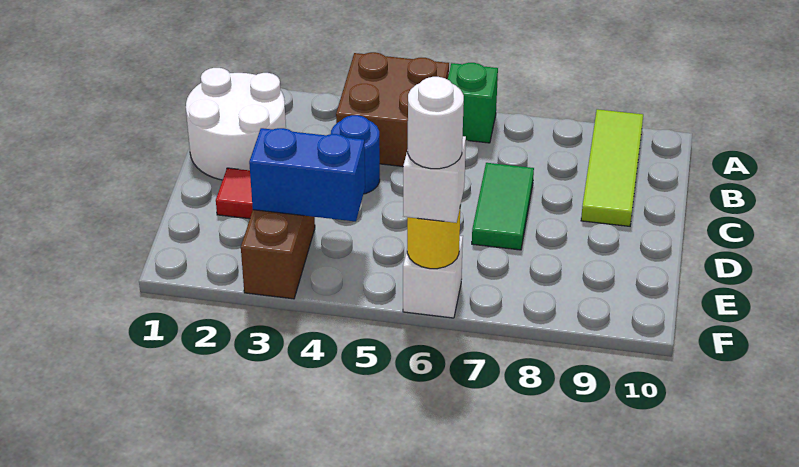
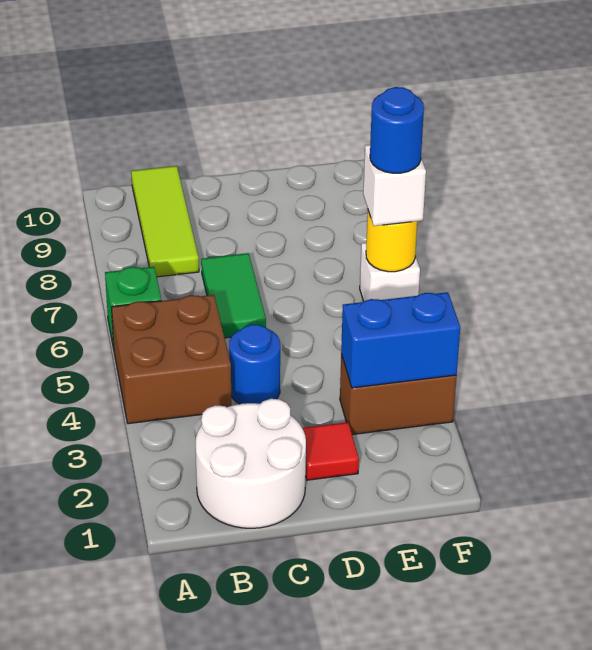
lime tile A9:C9 level 1 -> lime tile B8:B10 level 1
green tile C7:D7 level 1 -> green tile C6:C7 level 1
blue brick E3:E4 level 2 -> blue brick E3:F3 level 2
white round brick F6 level 4 -> blue round brick F6 level 4

